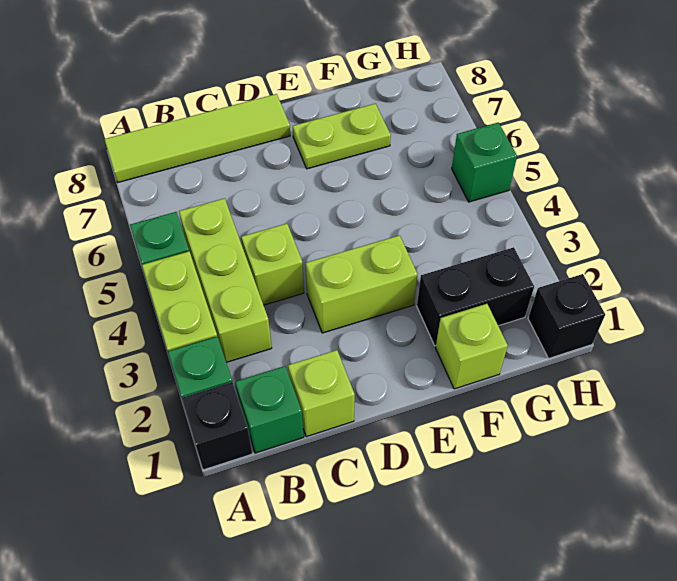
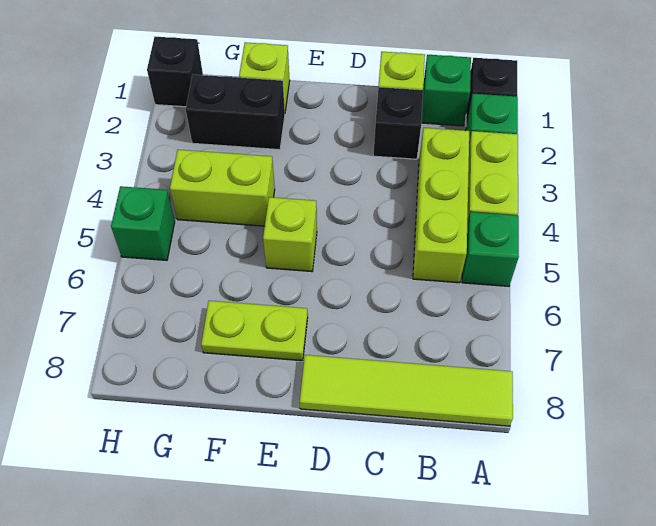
none -> black brick C2 level 1
lime brick C4 level 1 -> lime brick E5 level 1
lime brick D3:E3 level 1 -> lime brick F4:G4 level 1

